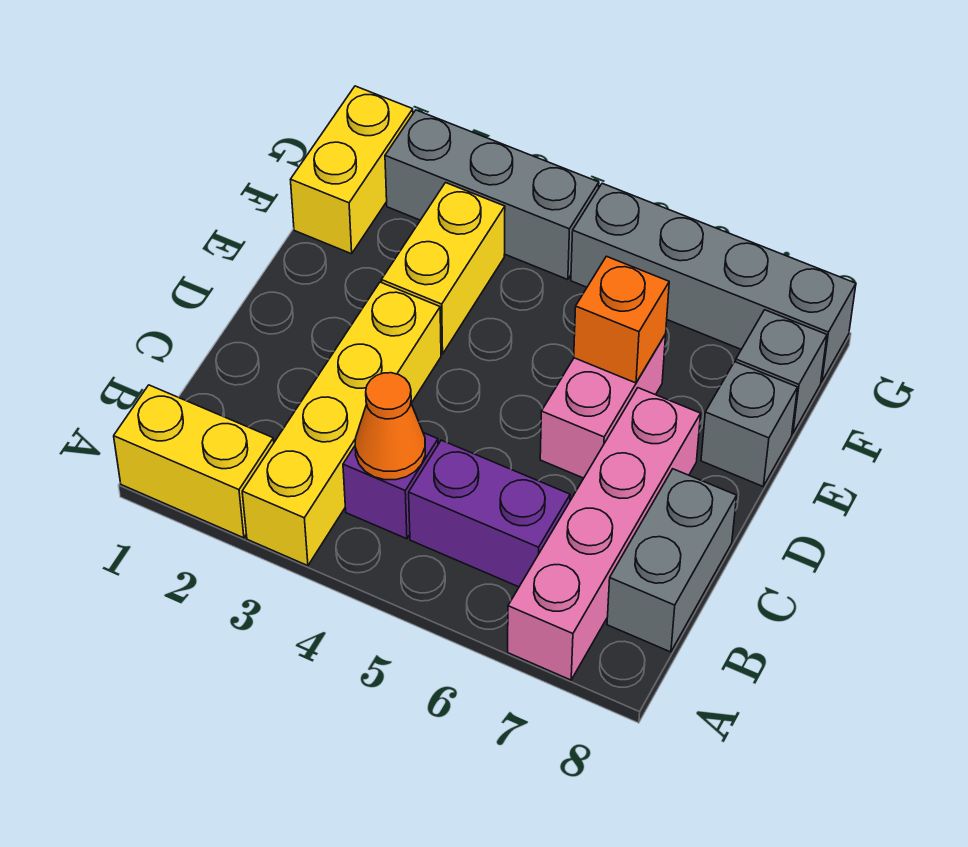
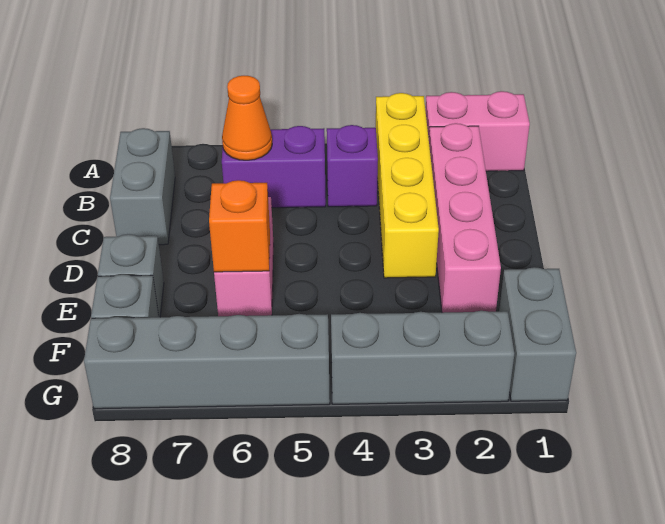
yellow brick A1:A2 level 1 -> pink brick A1:A2 level 1
pink brick A7:D7 level 1 -> pink brick B2:E2 level 1
orange cone B4 level 2 -> orange cone B6 level 2
yellow brick E3:F3 level 1 -> none
yellow brick F1:G1 level 1 -> grey brick F1:G1 level 1

